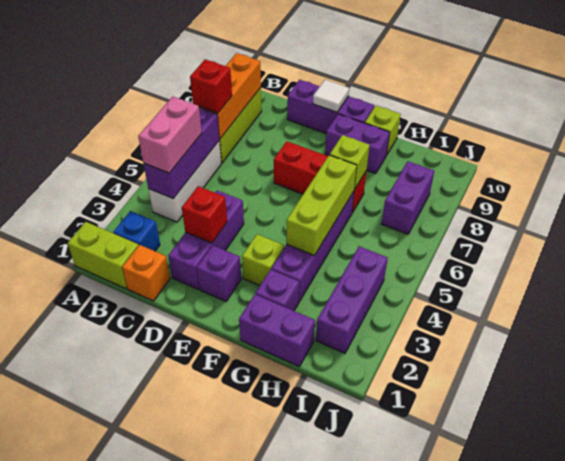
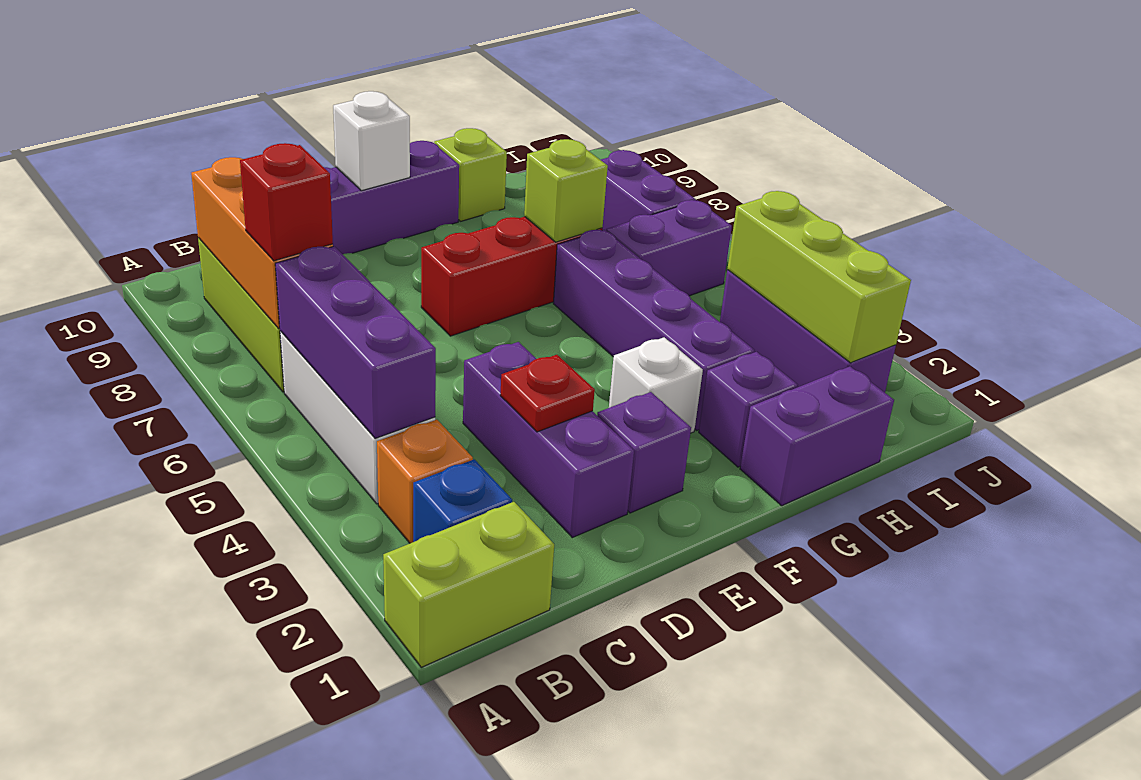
pink brick B4:B5 level 3 -> none
orange brick C1 level 1 -> orange brick B3 level 1
red brick D3 level 2 -> red plate D3 level 2
white tile E10 level 2 -> white brick E10 level 2
lime brick F3 level 1 -> white brick F3 level 1
purple brick F9:G9 level 1 -> purple brick H6:I6 level 1
lime brick G4:G6 level 2 -> lime brick I2:I4 level 2

